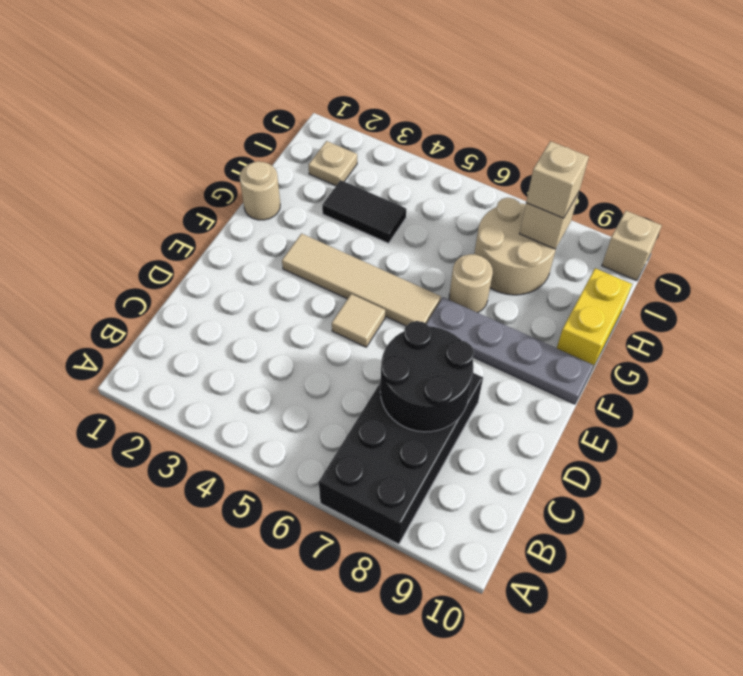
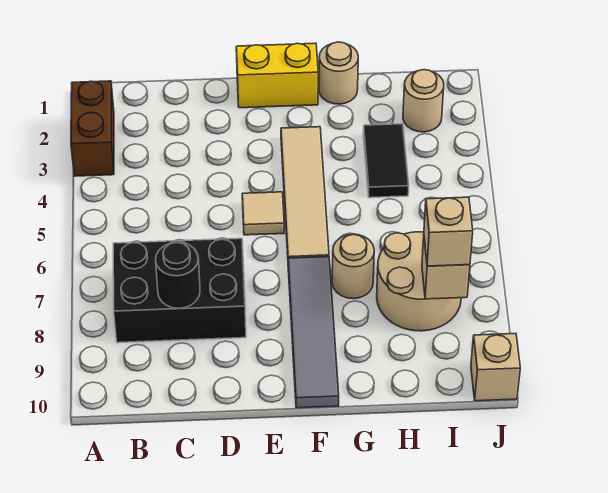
none -> brown brick A2:A3 level 1
black brick A7:D8 level 1 -> black brick B7:D8 level 1
black round brick C7:D8 level 2 -> black round brick C8 level 2
grey plate F7:F10 level 1 -> grey tile F7:F10 level 1
yellow brick G10:H10 level 1 -> yellow brick E1:F1 level 1
tan plate I2 level 1 -> tan round brick I2 level 1

